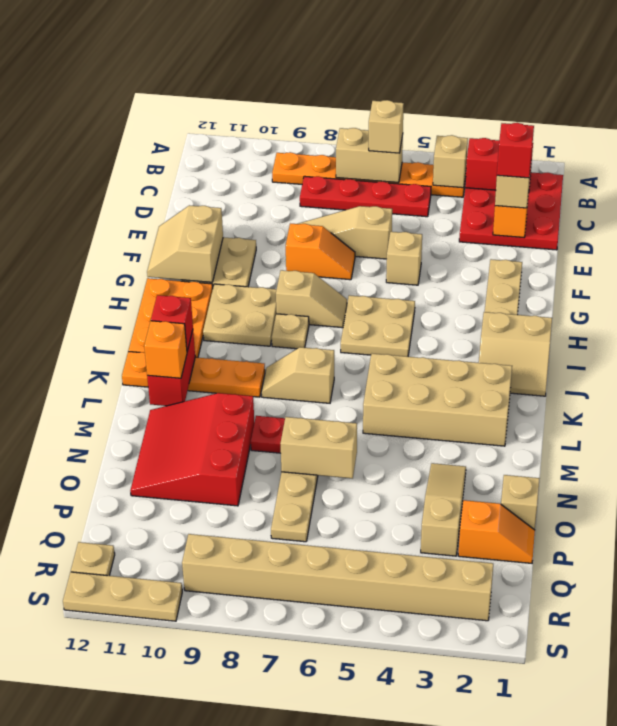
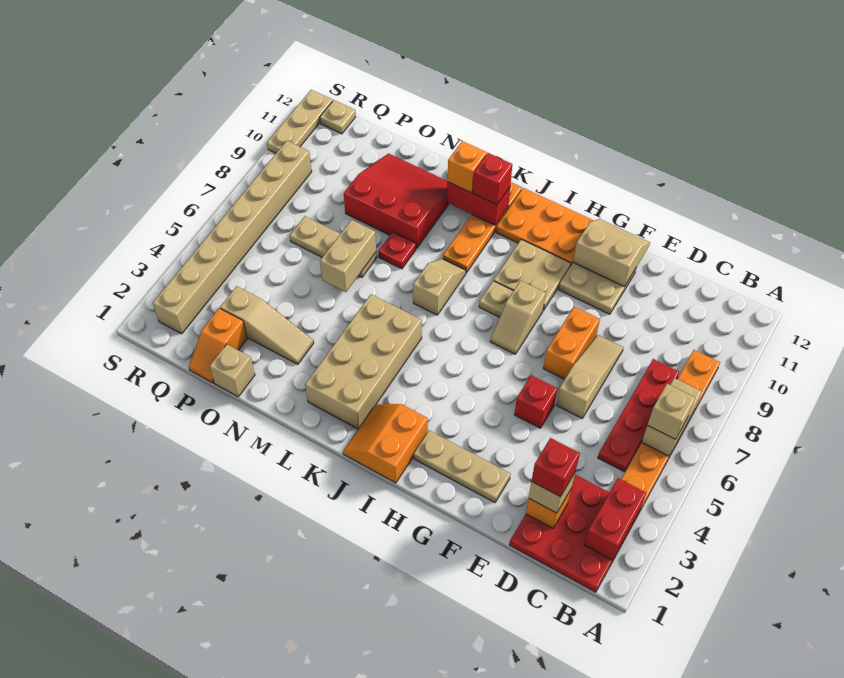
tan brick B4 level 2 -> none
tan brick F5 level 1 -> red brick F5 level 1
orange slope F7:F8 level 1 top 8 -> orange brick F7:F8 level 1
tan plate H5:I6 level 1 -> none
tan slope I1:J2 level 1 top I -> orange slope I1:J2 level 1 top I

